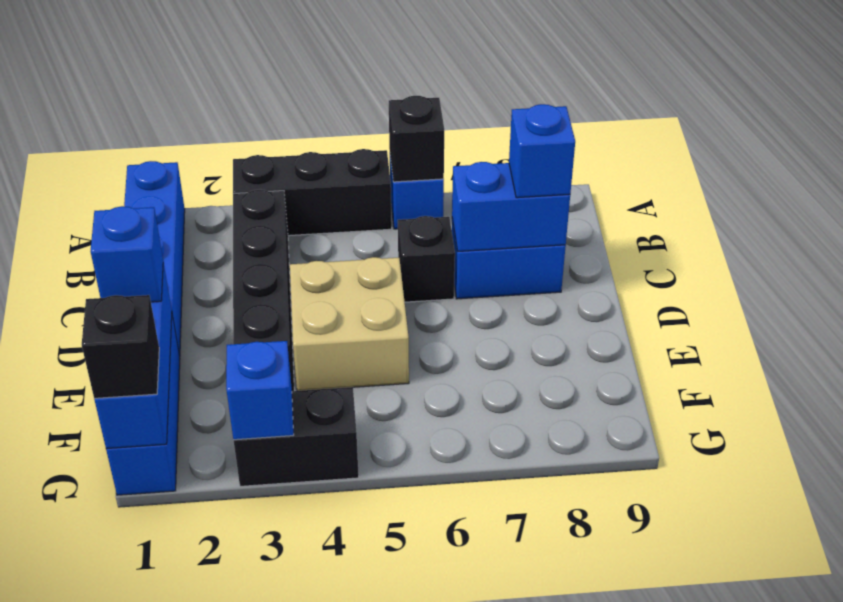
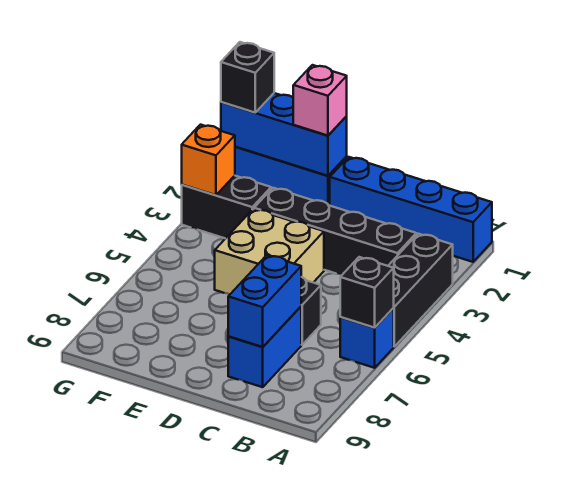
blue brick C8 level 3 -> none
blue brick E1 level 3 -> pink brick E1 level 3
black brick G3:G4 level 1 -> black brick F3:G3 level 1
blue brick G3 level 2 -> orange brick G3 level 2

